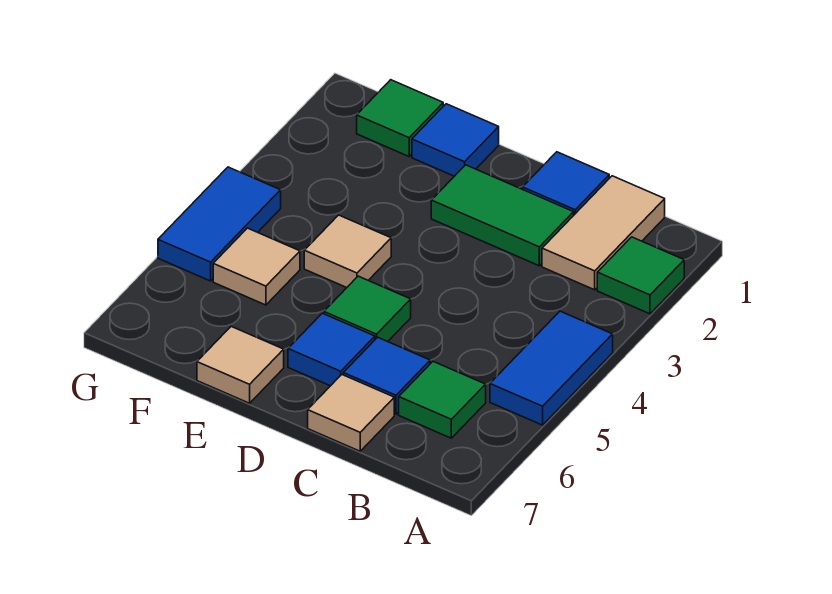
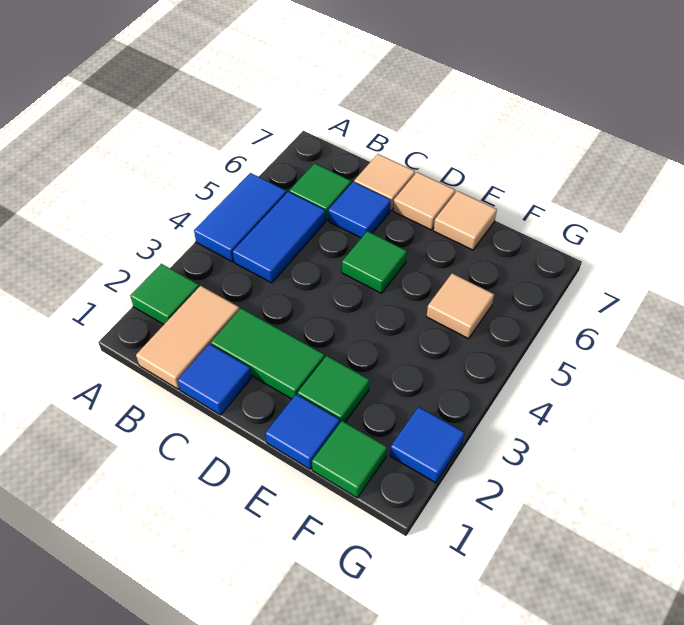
blue tile D6 level 1 -> blue tile G2 level 1
none -> green tile E2 level 1
tan tile E4 level 1 -> tan tile D7 level 1
blue tile G4:G5 level 1 -> blue tile B4:B5 level 1

